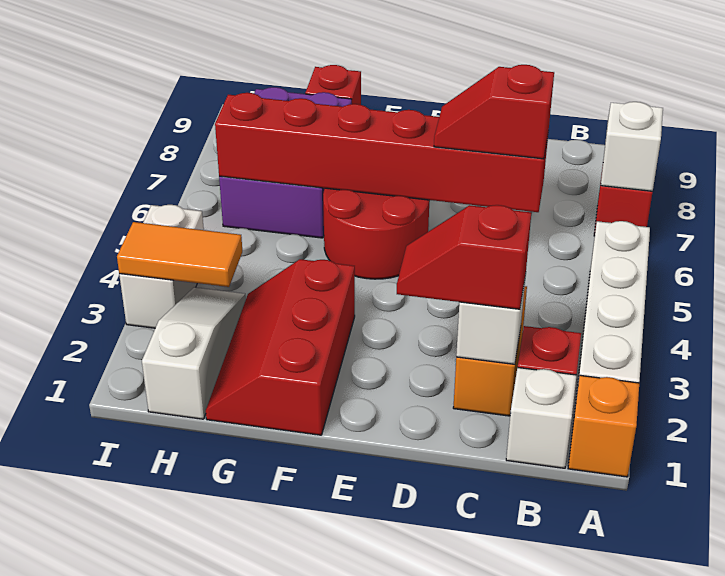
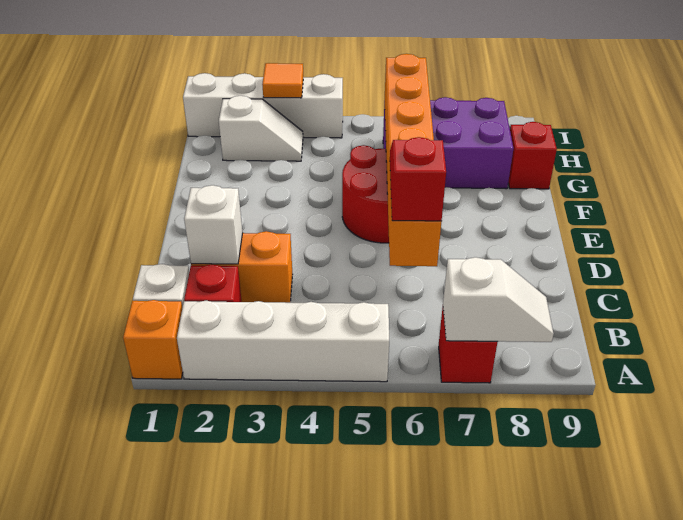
red slope C2:D2 level 3 top C -> none
red brick C6:H6 level 2 -> orange brick C6:H6 level 2
red slope F1:G3 level 1 top F -> none
white slope H1:H3 level 1 top 1 -> white slope H2:H3 level 1 top 2
orange tile H3:I3 level 2 -> orange tile I3 level 2
white brick I3:I4 level 1 -> white brick I1:I4 level 1

